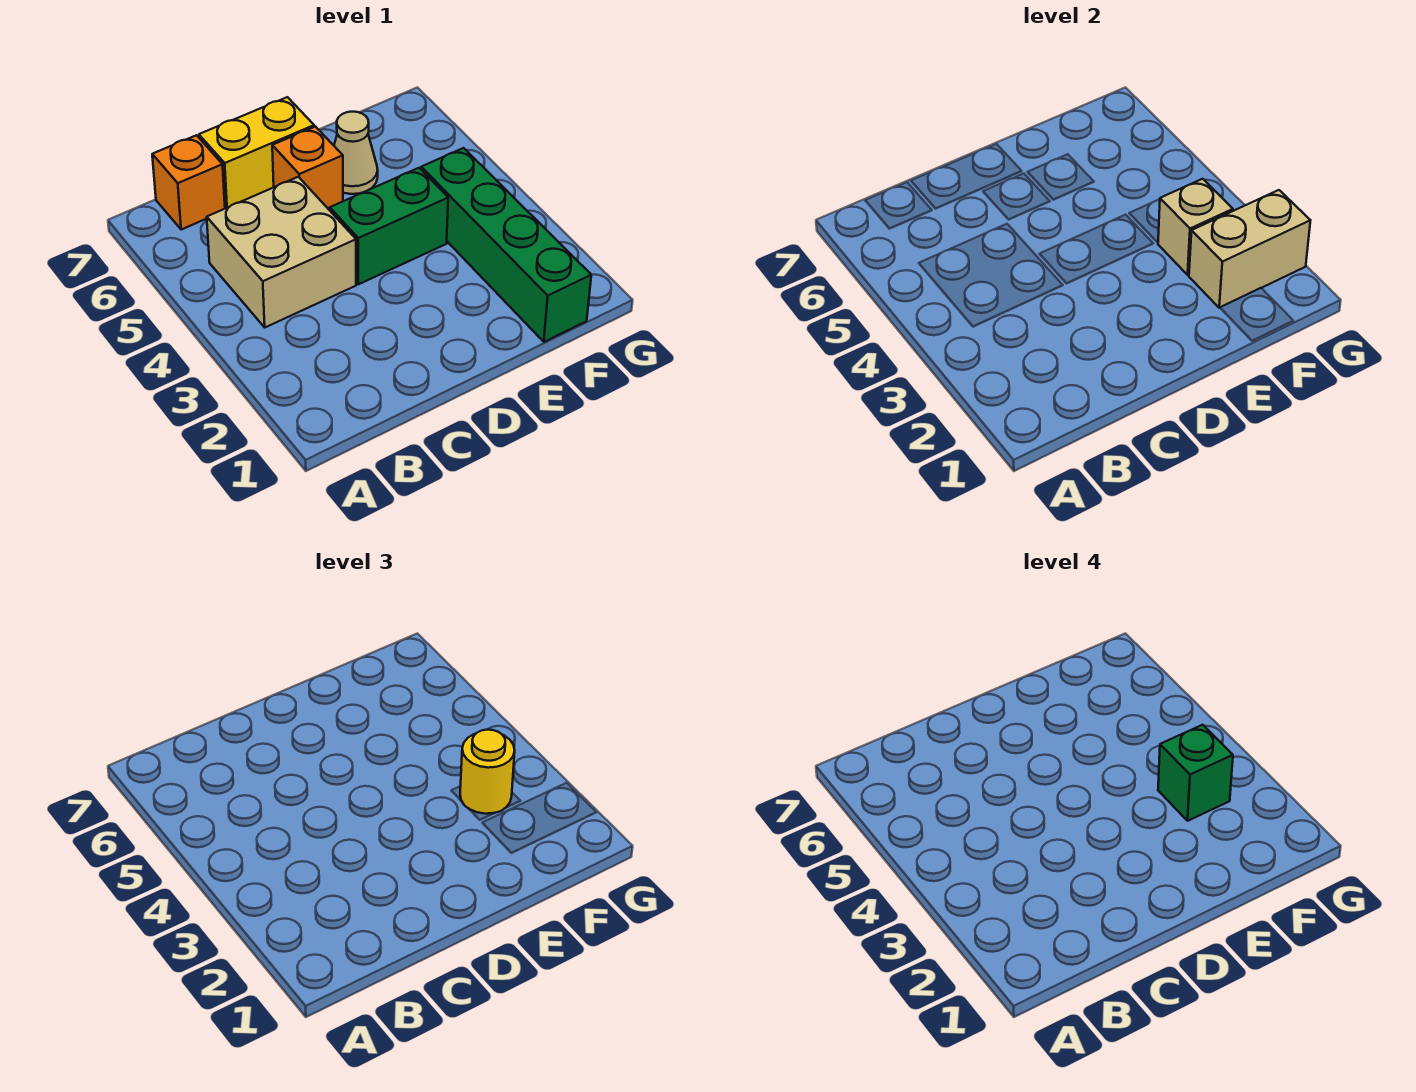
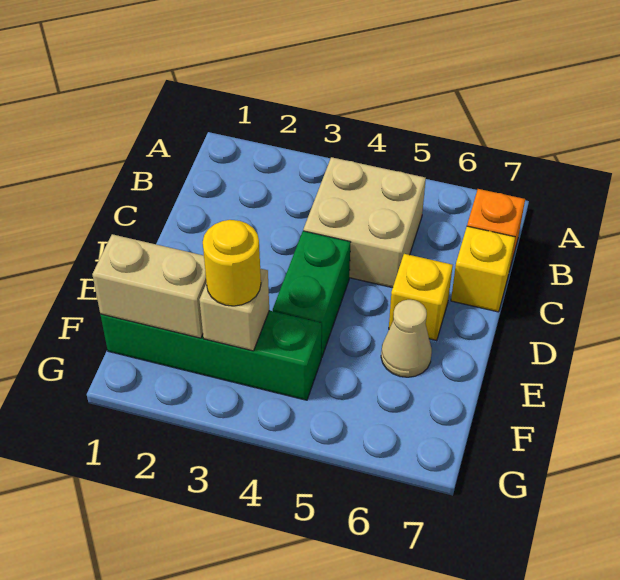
yellow brick C7:D7 level 1 -> yellow brick C7 level 1
orange brick D6 level 1 -> yellow brick D6 level 1
tan brick F2:G2 level 2 -> tan brick F1:F2 level 2
green brick F3 level 4 -> none

